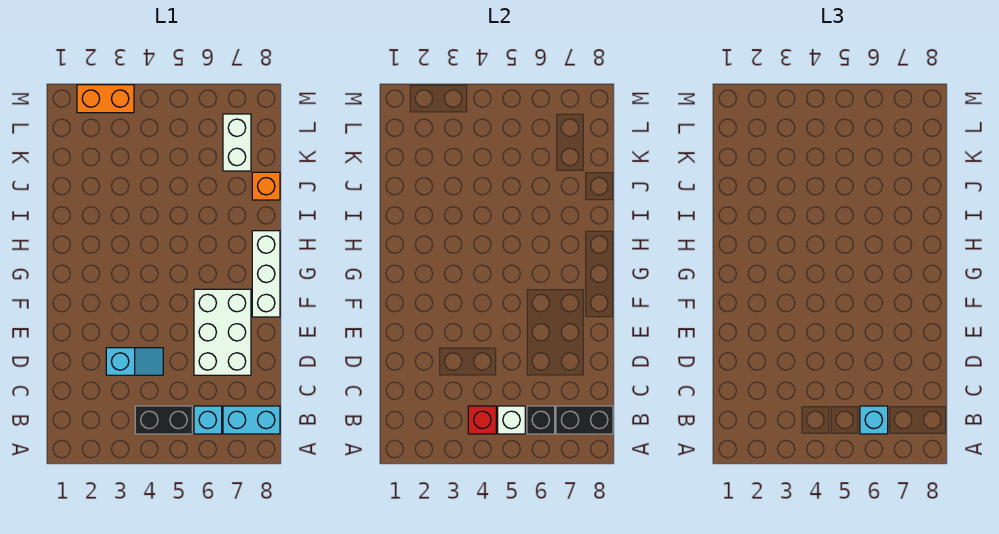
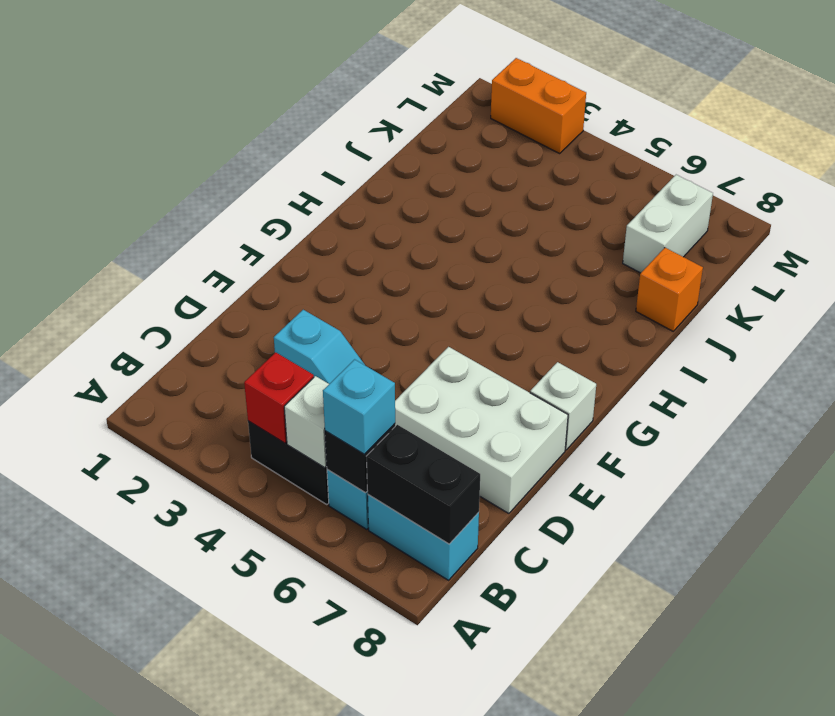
white brick D6:F7 level 1 -> white brick D6:E8 level 1
white brick F8:H8 level 1 -> white brick F8 level 1

